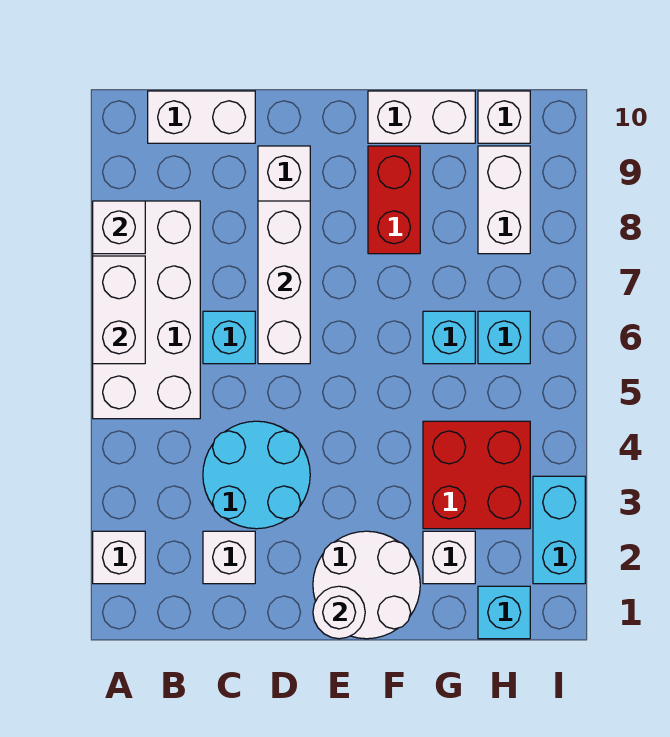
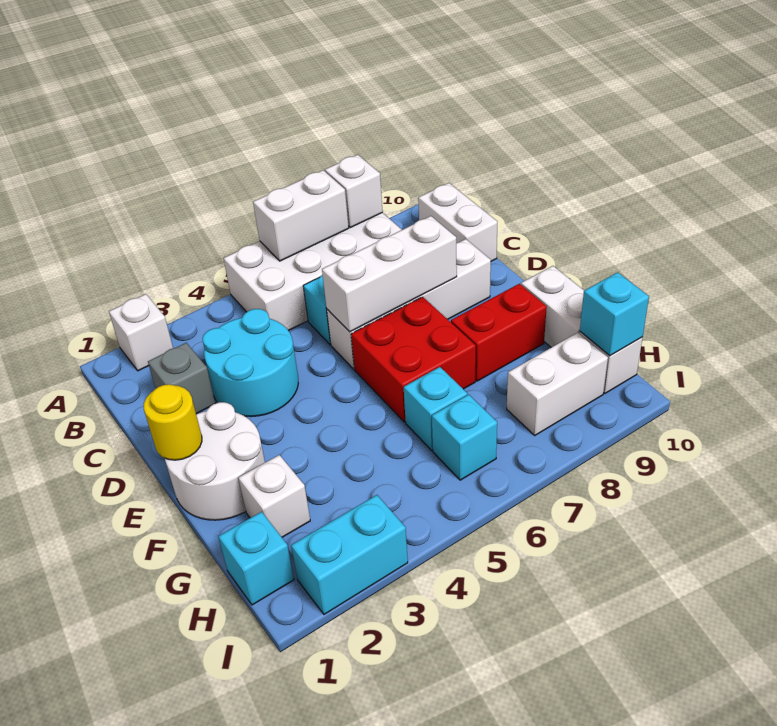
white brick C2 level 1 -> grey brick C2 level 1
white round brick E1 level 2 -> yellow round brick E1 level 2
red brick G3:H4 level 1 -> red brick E6:F7 level 1
none -> cyan brick H10 level 2

